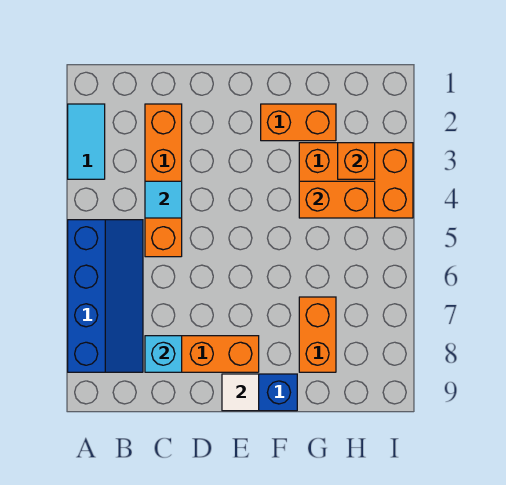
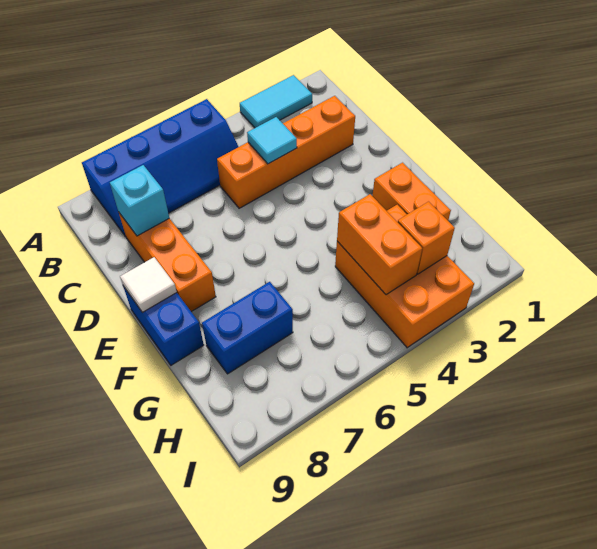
orange brick G7:G8 level 1 -> blue brick G7:G8 level 1

